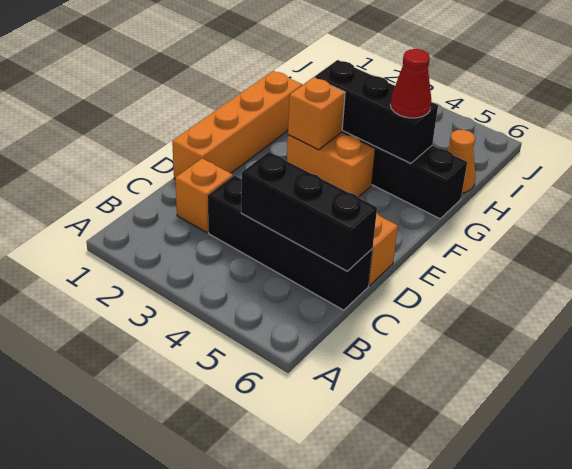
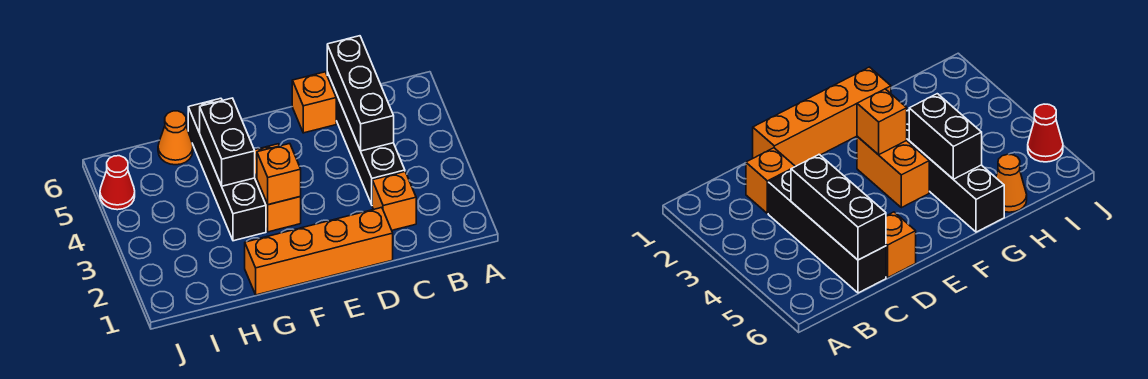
black brick G3:G5 level 2 -> black brick G4:G5 level 2
red cone G5 level 3 -> red cone J5 level 1

